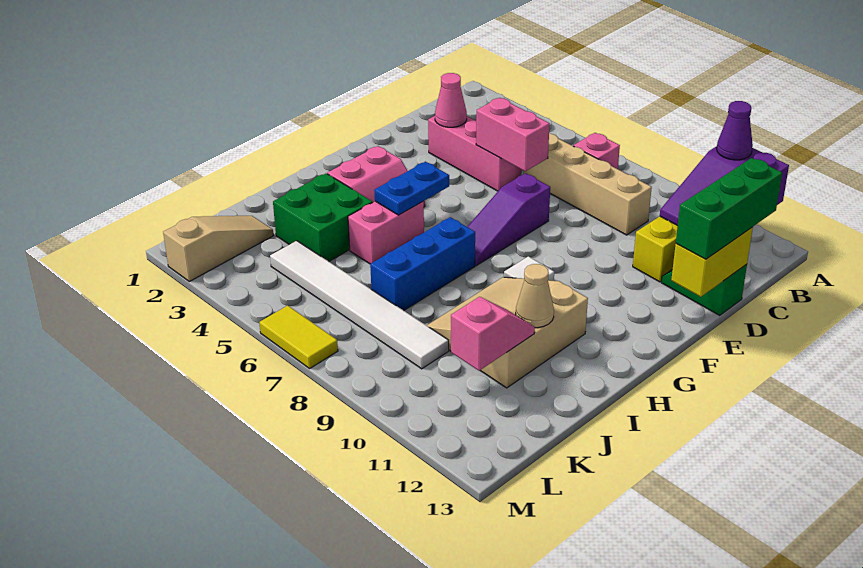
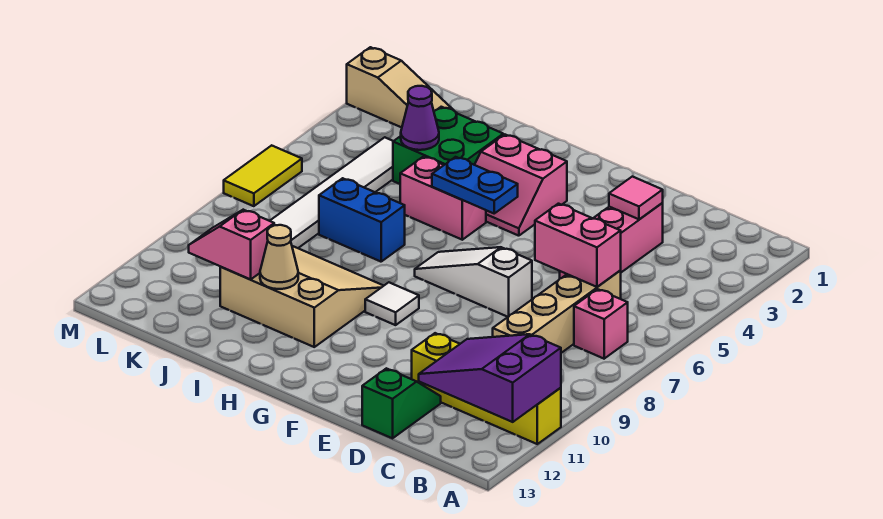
purple cone A11 level 3 -> purple cone J4 level 2
green brick C13:E13 level 3 -> none
pink cone D3 level 2 -> pink tile D3 level 2
pink brick D5:D6 level 2 -> pink brick C6:D6 level 2
yellow brick D13:E13 level 2 -> none
purple slope E7:G7 level 1 top E -> white slope E7:G7 level 1 top E
blue brick H7:J7 level 1 -> blue brick I7:J7 level 1
pink slope J11:K11 level 2 top K -> pink slope J11:K11 level 2 top J

